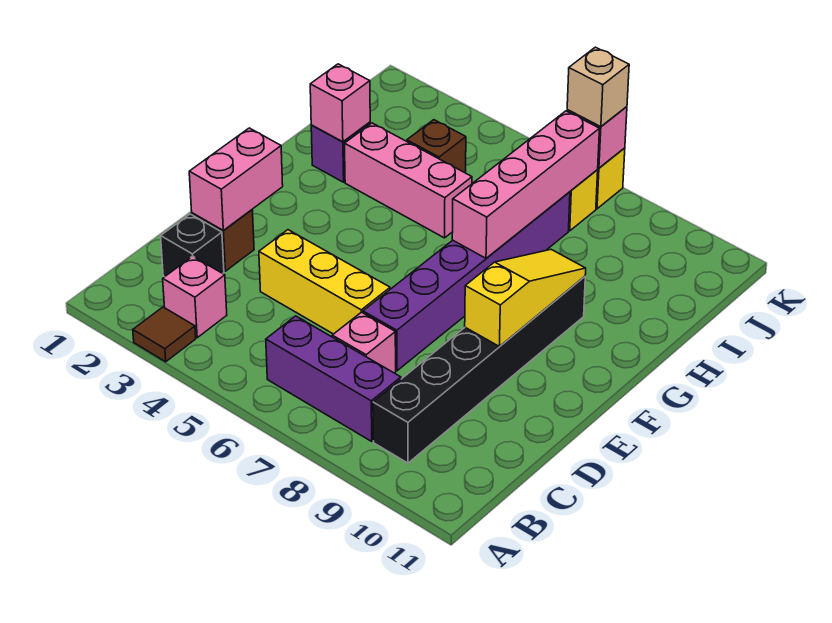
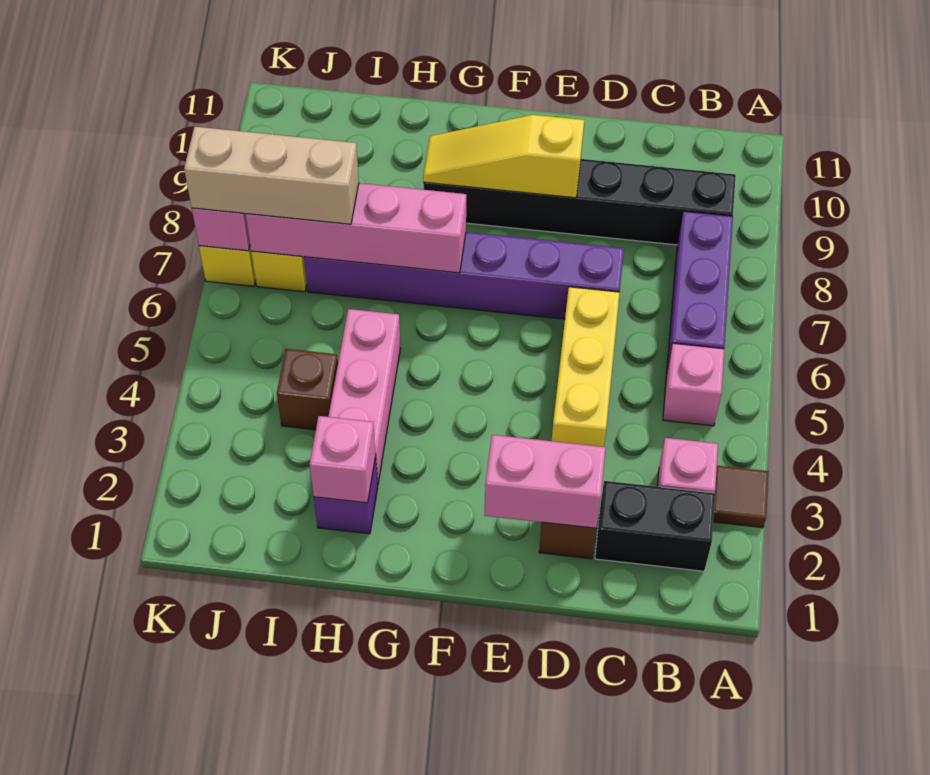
black brick C2 level 1 -> black brick B2:C2 level 1
pink brick C7 level 1 -> pink brick B5 level 1
tan brick K7 level 3 -> tan brick I7:K7 level 3

